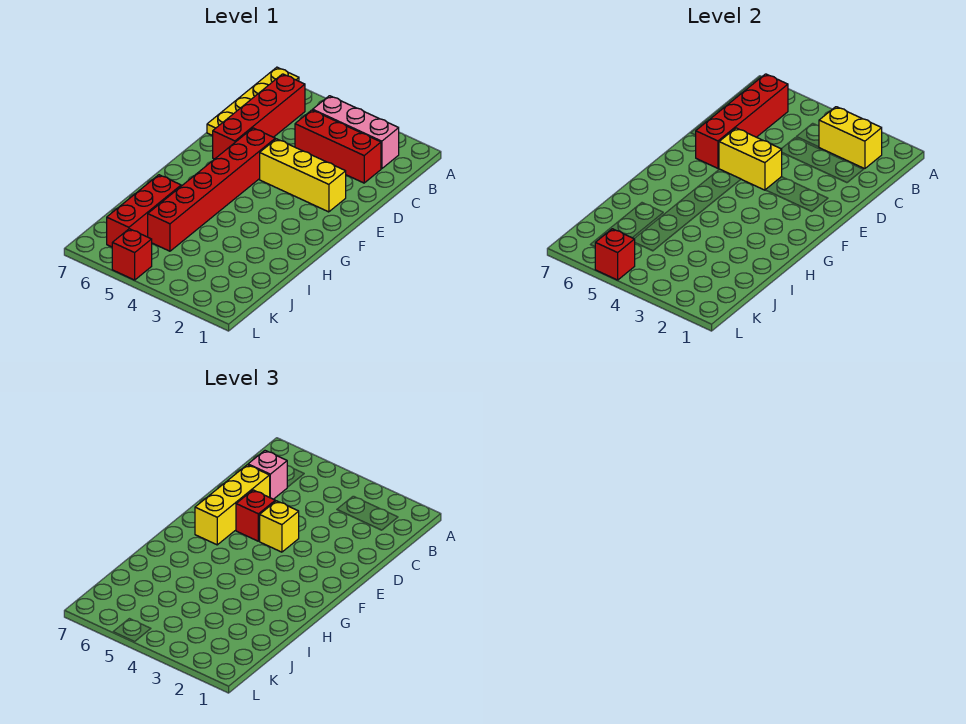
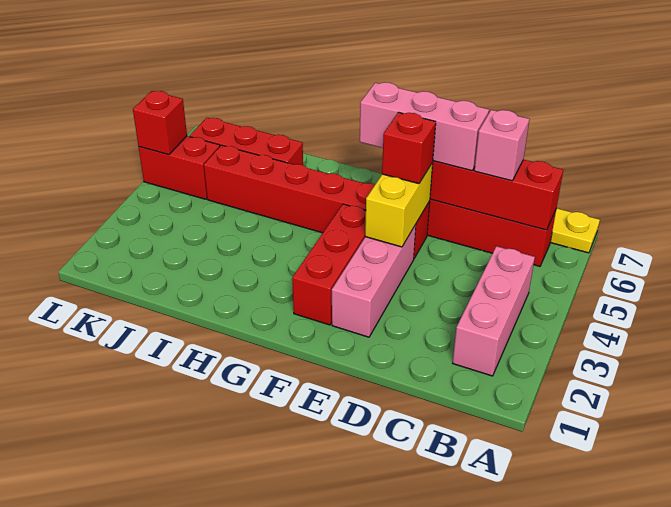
yellow brick B2:B3 level 2 -> none
red brick C2:C4 level 1 -> red brick F2:F4 level 1
yellow brick D6:F6 level 3 -> pink brick D6:F6 level 3
yellow brick E2:E4 level 1 -> pink brick E2:E4 level 1
yellow brick E4 level 3 -> none
red brick L5 level 1 -> red brick K5:L5 level 1

